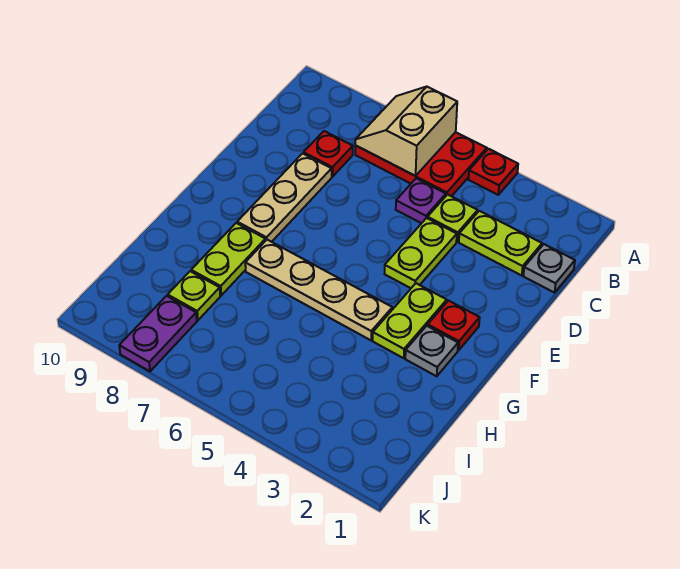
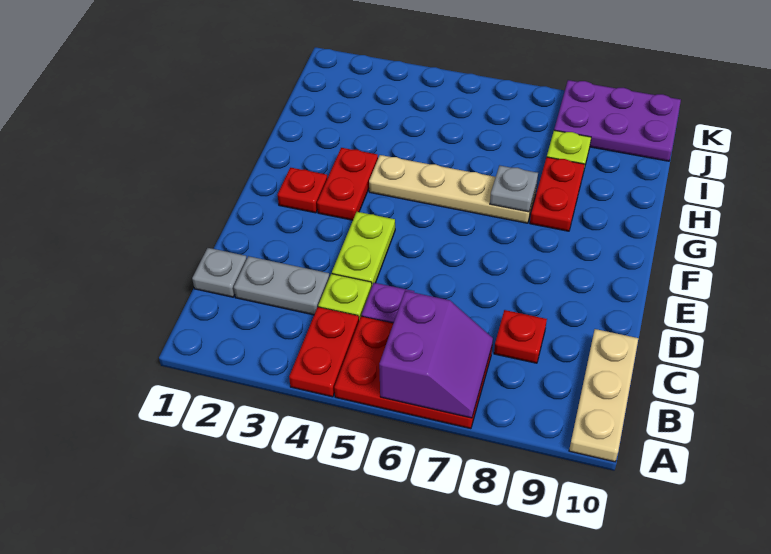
red plate A4 level 1 -> red plate A4:B4 level 1
tan slope A6:B7 level 2 top 6 -> purple slope A6:B7 level 2 top 6
lime plate C2:C3 level 1 -> grey plate C2:C3 level 1
tan plate D8:F8 level 1 -> tan plate A10:C10 level 1
lime plate F3:G3 level 1 -> red plate F3:G3 level 1
grey plate G2 level 1 -> grey plate G7 level 2
lime plate G8:H8 level 1 -> red plate G8:H8 level 1
purple plate J8:K8 level 1 -> purple plate J8:K10 level 1

